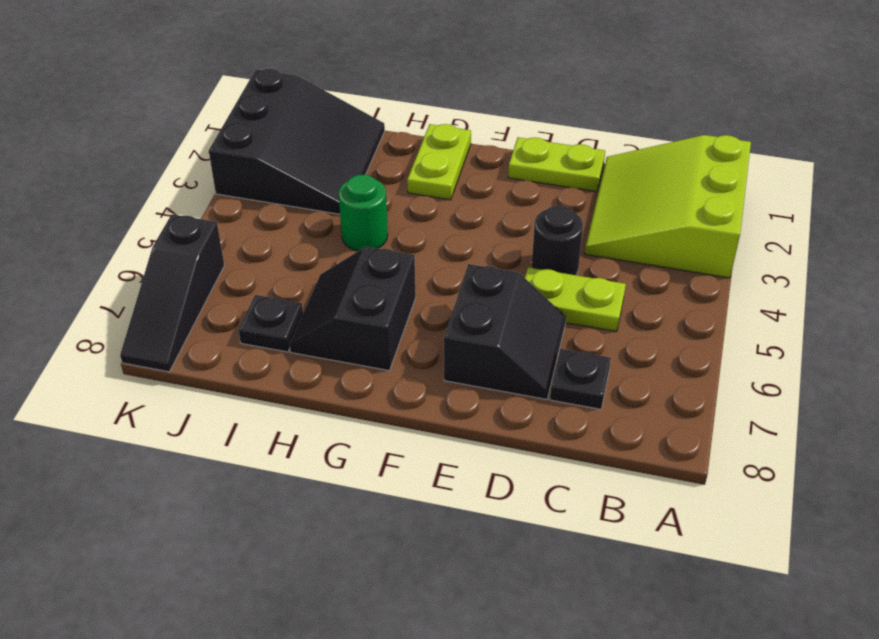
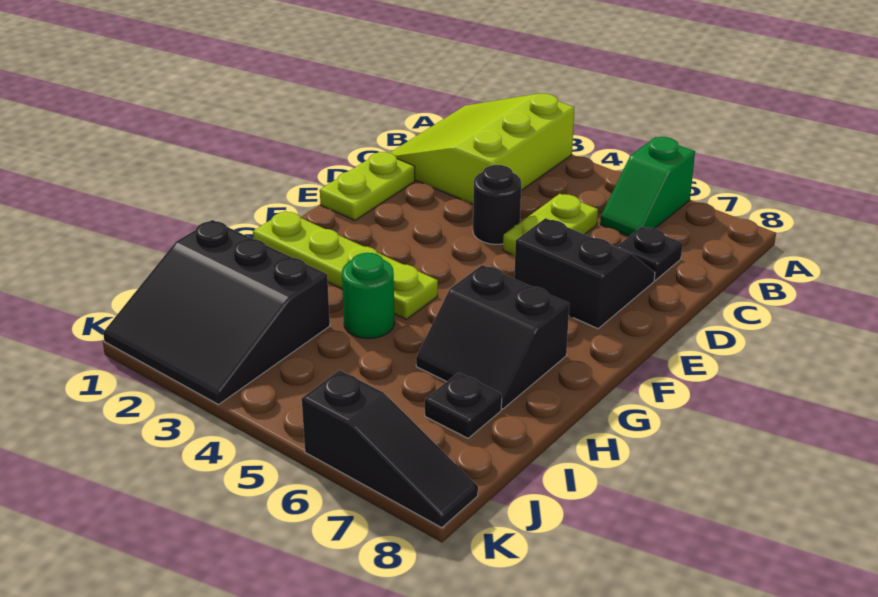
lime slope A1:C3 level 1 top A -> lime slope A1:C3 level 1 top 3
none -> green slope A6:B6 level 1 top A
lime plate G1:G2 level 1 -> lime plate G1:G4 level 1
black slope I1:K3 level 1 top K -> black slope I1:K3 level 1 top I

